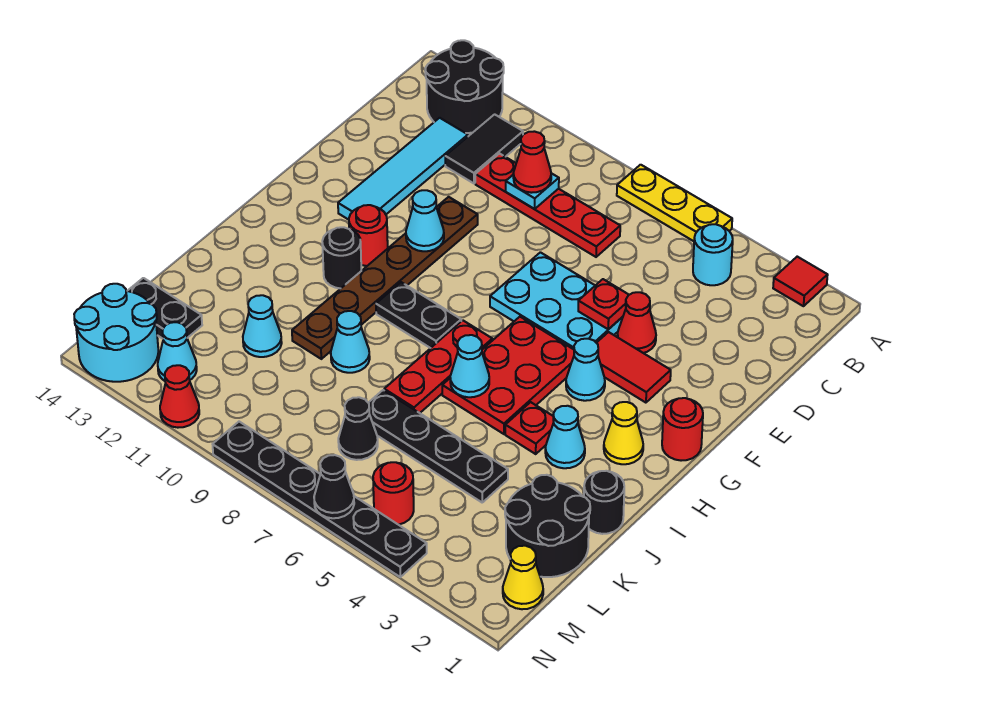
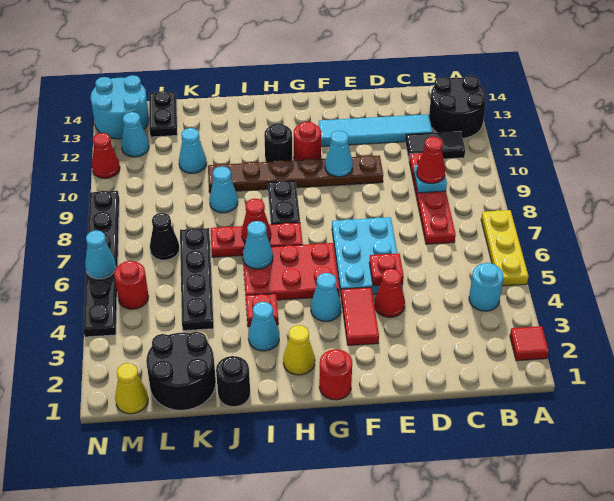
none -> red cone I7 level 2
black cone N6 level 2 -> cyan cone N6 level 2

